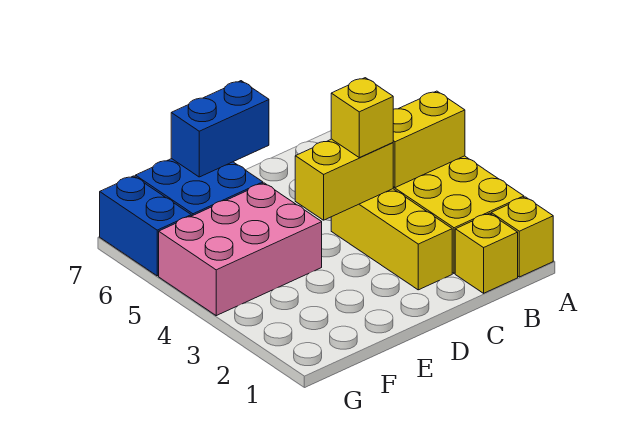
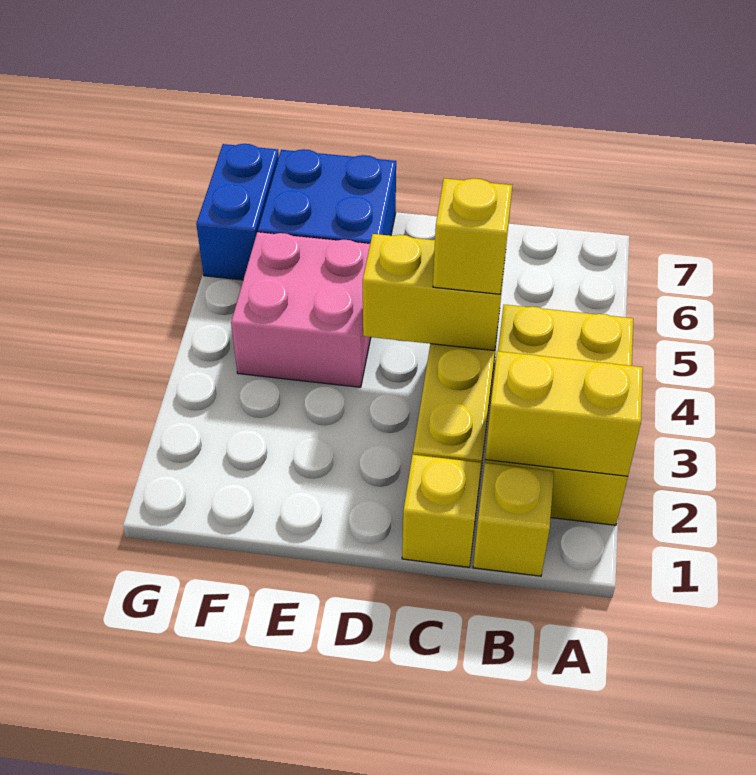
yellow brick A1 level 1 -> yellow brick C1 level 1
yellow brick A4:B4 level 2 -> yellow brick A2:B2 level 2
blue brick D7:E7 level 2 -> none
pink brick E4:G5 level 1 -> pink brick E4:F5 level 1

